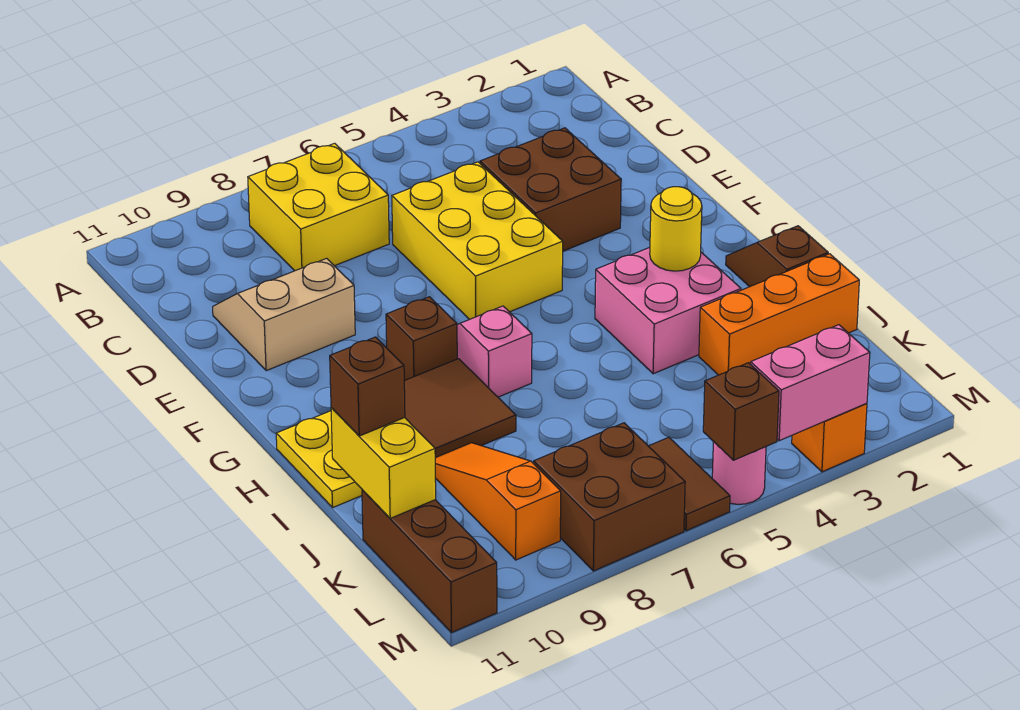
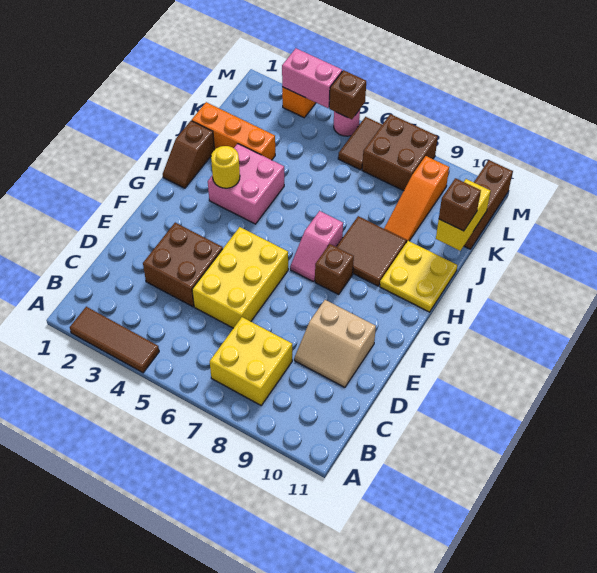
none -> brown tile A2:A4 level 1

